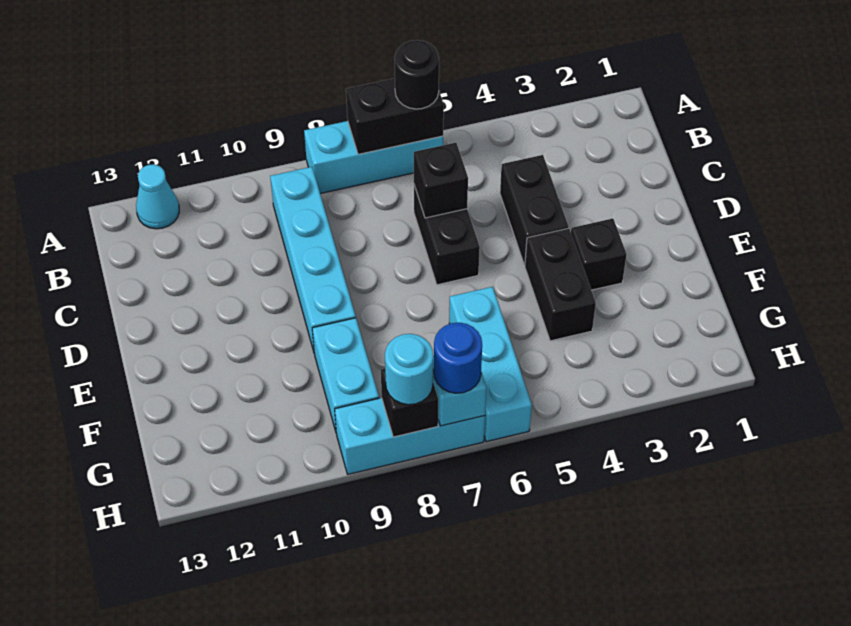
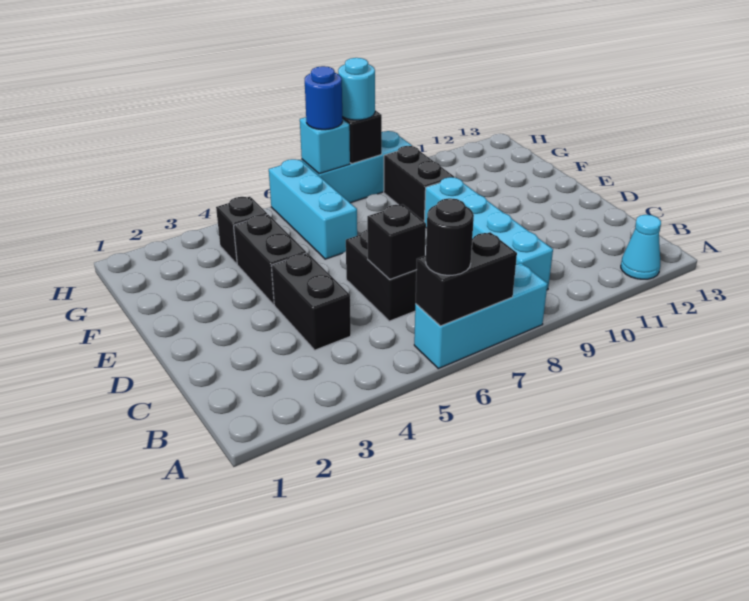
black brick E3 level 1 -> black brick G4 level 1
cyan brick F9:G9 level 1 -> black brick F9:G9 level 1

